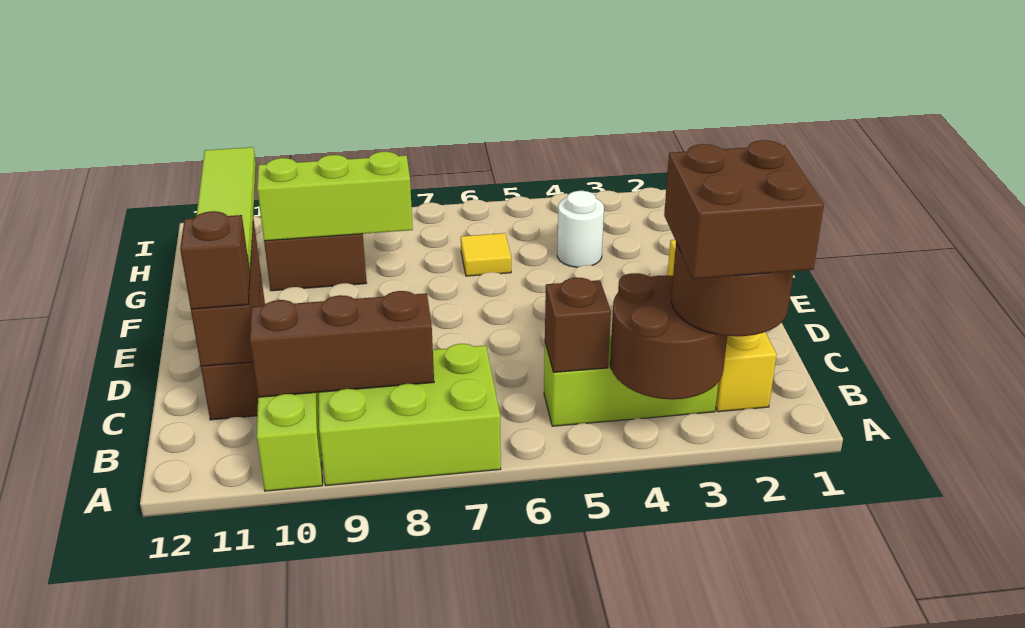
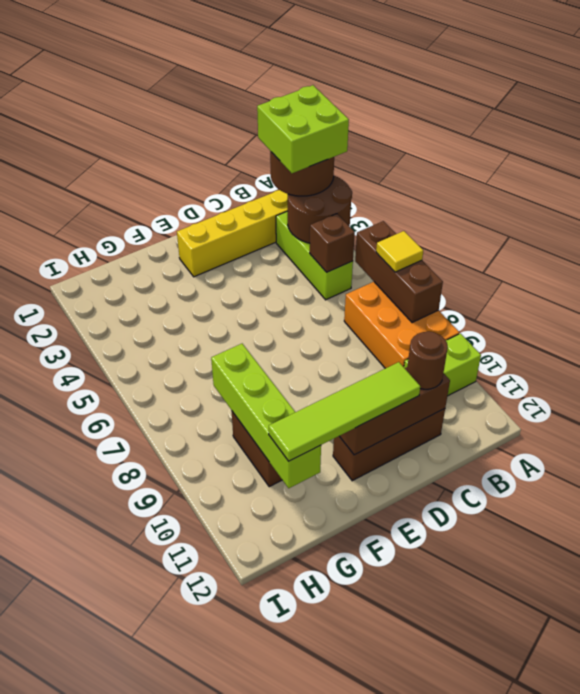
brown brick A2:B3 level 4 -> lime brick A2:B3 level 4
lime brick A7:B9 level 1 -> orange brick A7:B9 level 1
brown brick B8:B10 level 2 -> brown brick A6:A8 level 2
brown brick C11 level 3 -> brown round brick C11 level 3
white round brick G4 level 1 -> none
yellow tile G6 level 1 -> yellow tile A7 level 3
lime brick G8:G10 level 2 -> lime brick G8:G11 level 2

